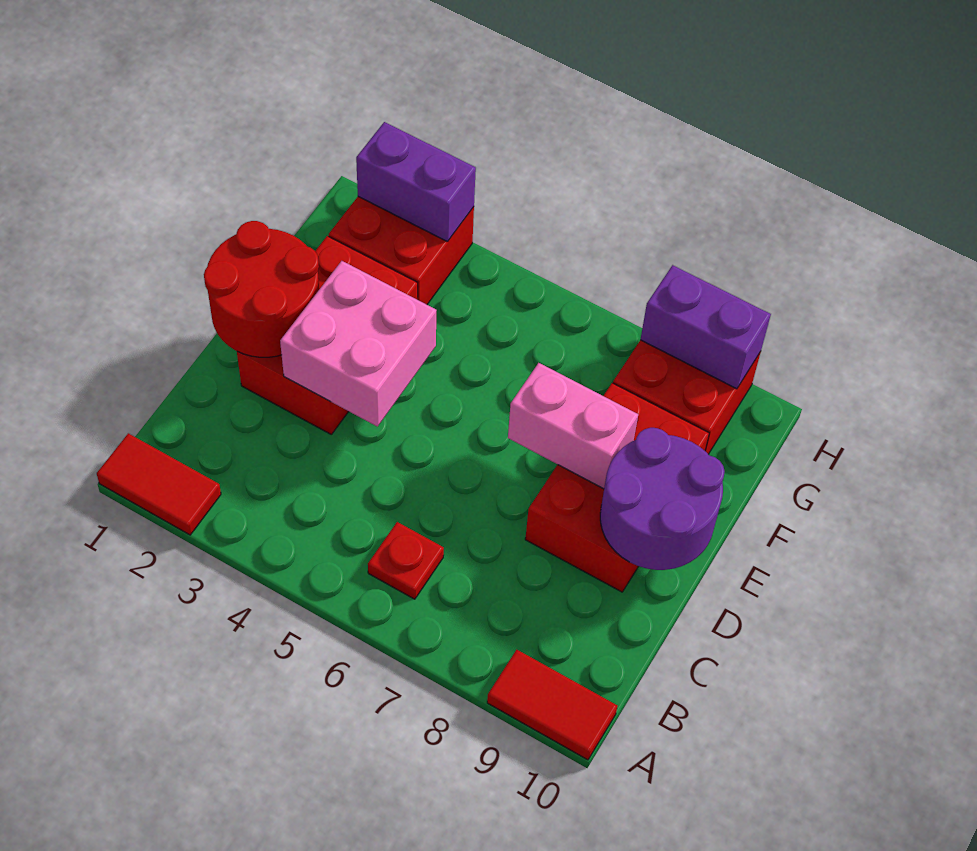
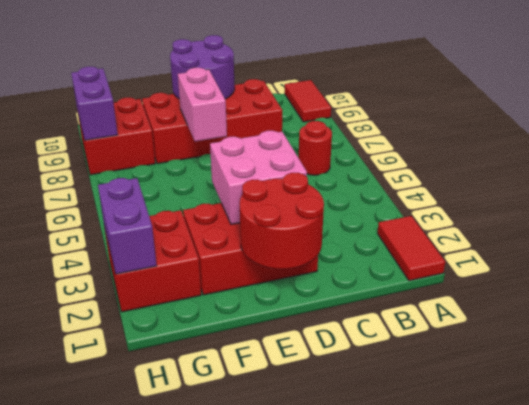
red plate B6 level 1 -> red round brick B6 level 1
red brick D8:F9 level 1 -> red brick C8:F9 level 1

